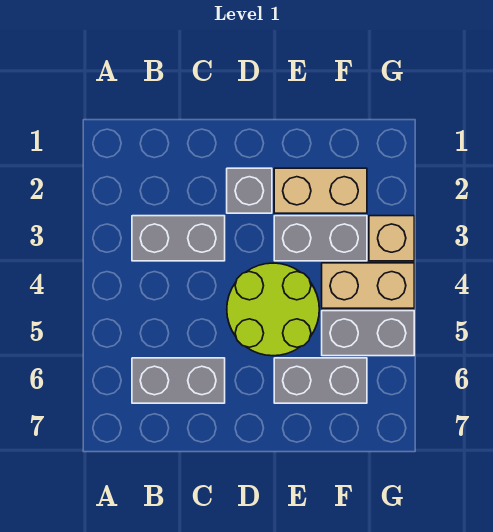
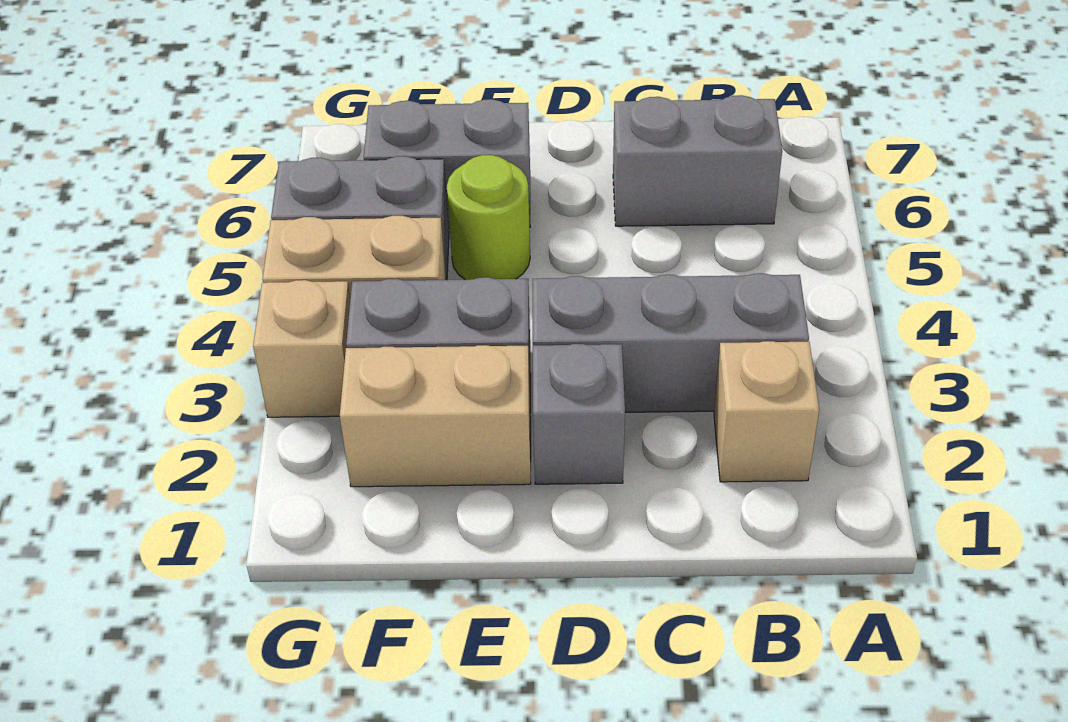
none -> tan brick B2 level 1
grey brick B3:C3 level 1 -> grey brick B3:D3 level 1
lime round brick D4:E5 level 1 -> lime round brick E5 level 1

